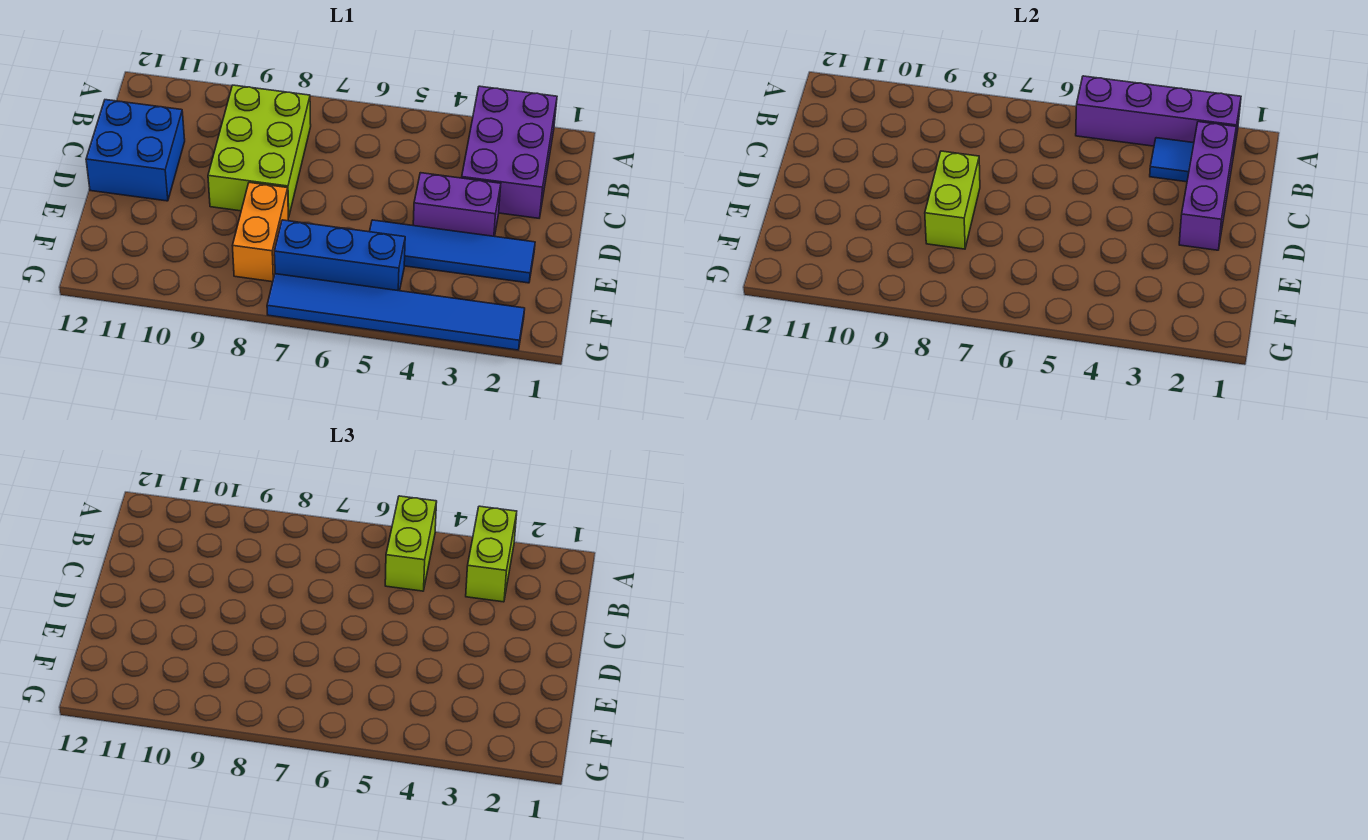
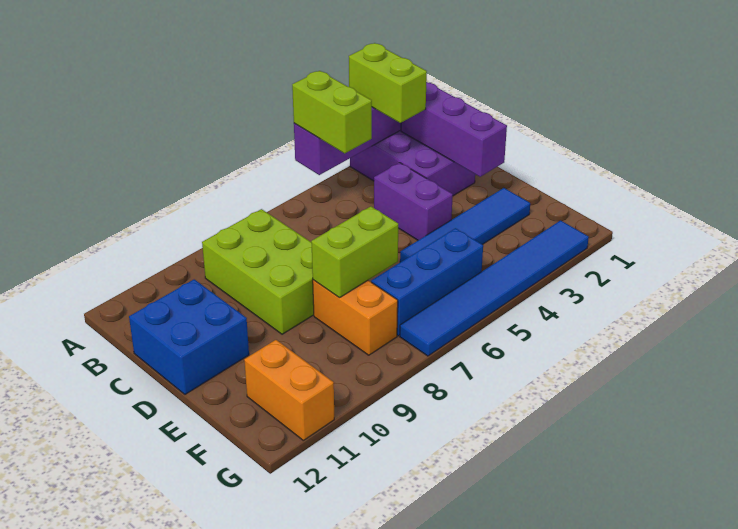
blue tile B3 level 2 -> none
purple brick D3:D4 level 1 -> purple brick C4:D4 level 1
lime brick D8:E8 level 2 -> lime brick E7:E8 level 2
none -> orange brick F11:G11 level 1

